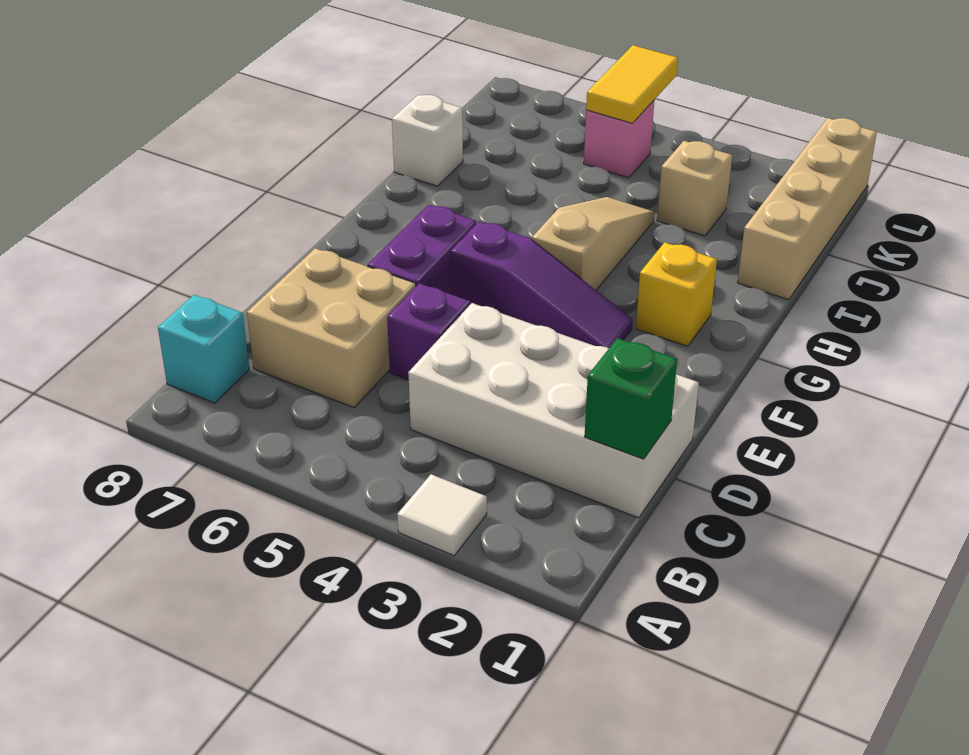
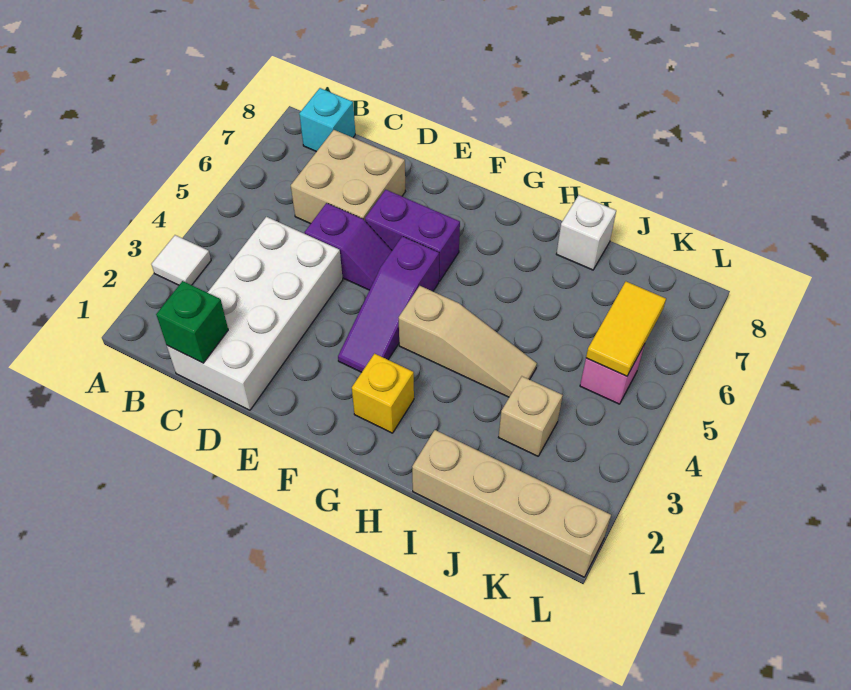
yellow tile K5:L5 level 2 -> yellow tile K5:K6 level 2

